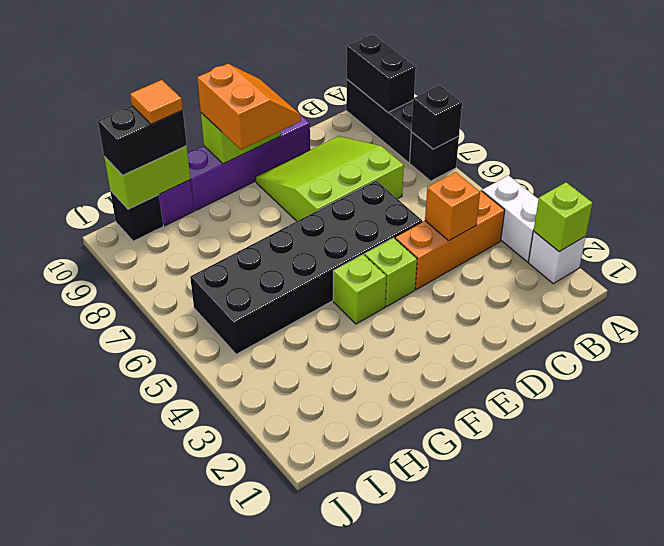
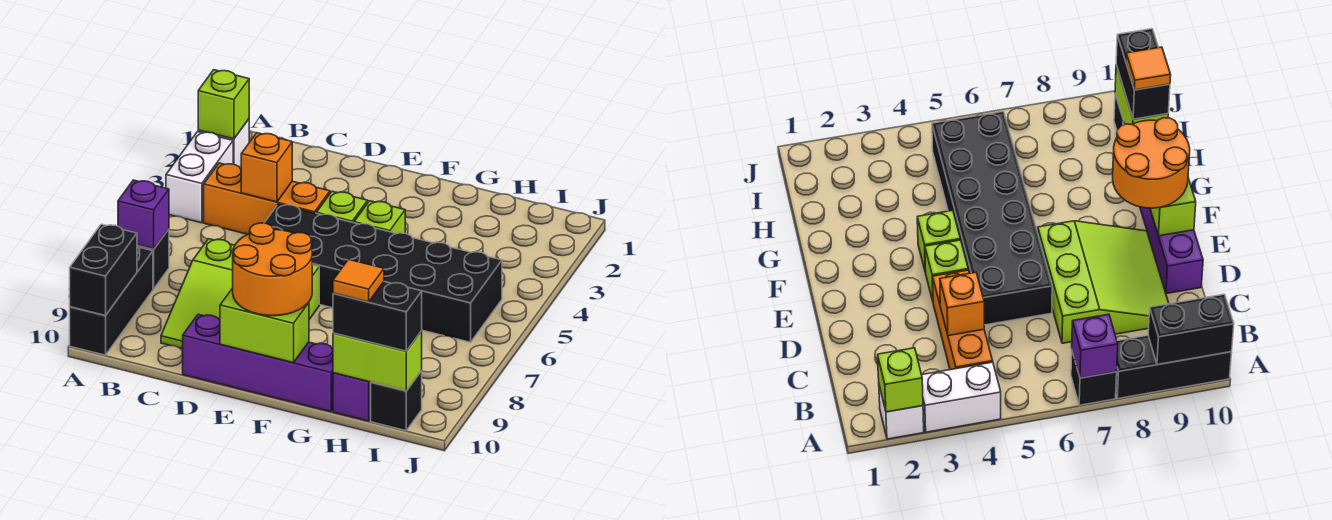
black brick A7 level 2 -> purple brick A7 level 2
orange slope E9:F10 level 3 top F -> orange round brick E9:F10 level 3

